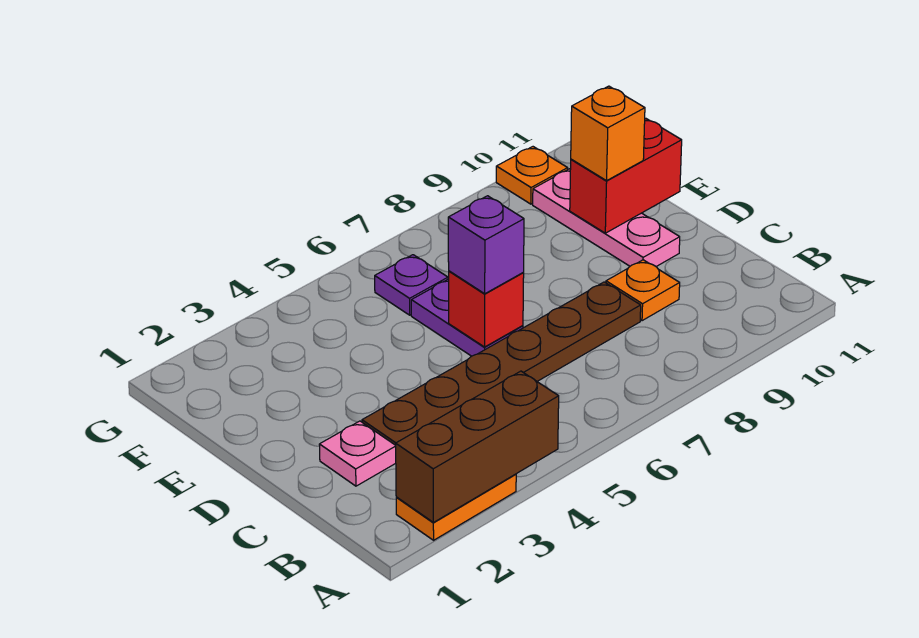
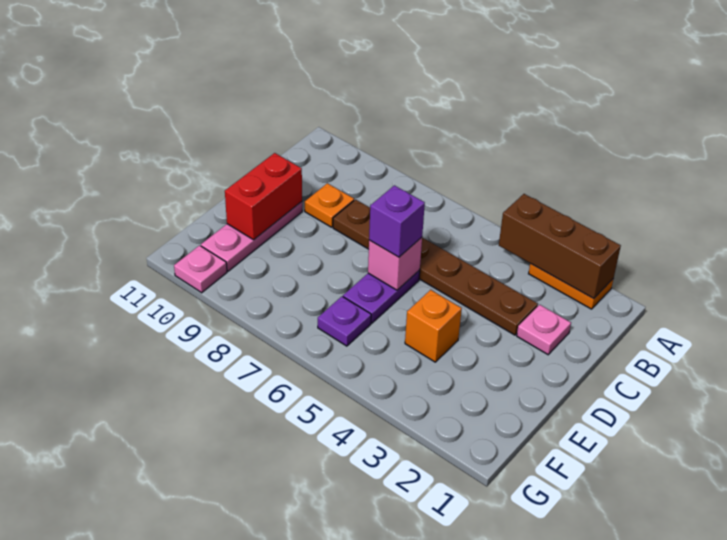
red brick D6 level 2 -> pink brick D6 level 2
red brick E10:E11 level 2 -> red brick D10:E10 level 2
orange brick E10 level 3 -> orange brick E4 level 1
orange plate G10 level 1 -> pink plate G10 level 1

